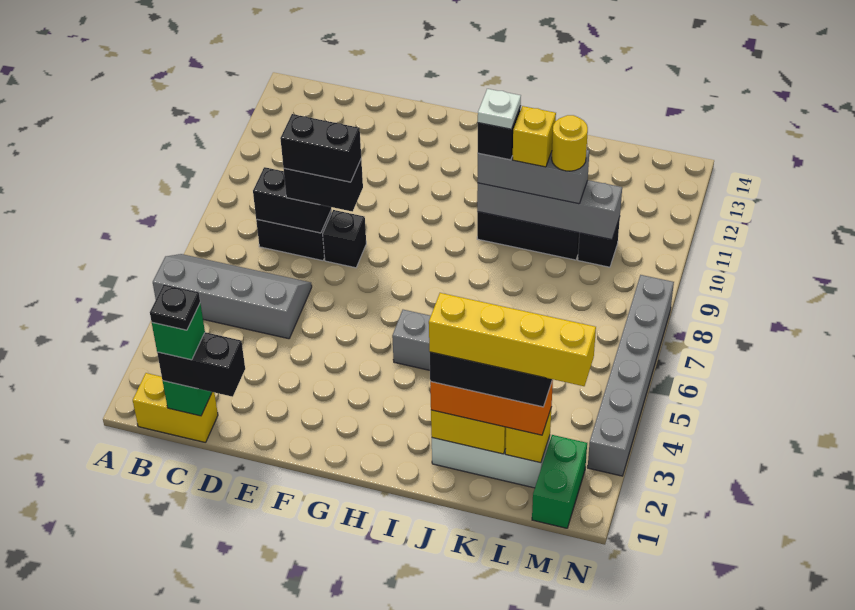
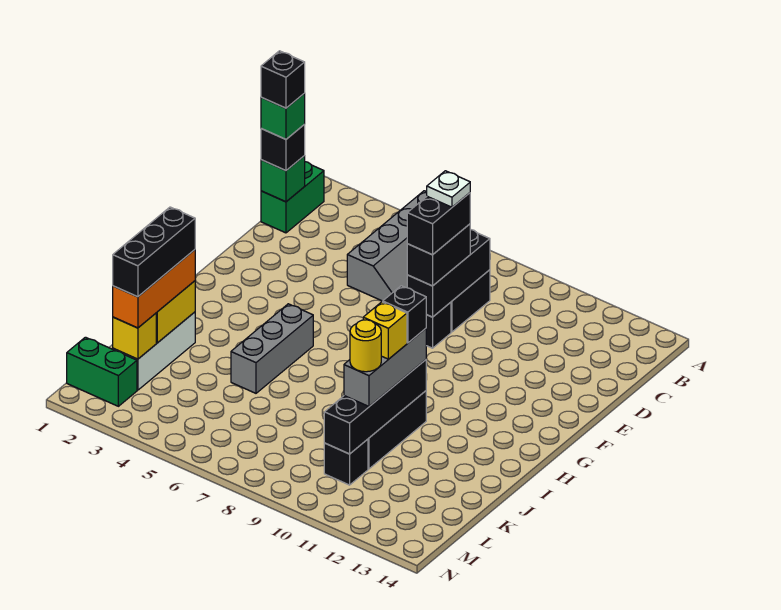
yellow brick B1:C1 level 1 -> green brick B1:C1 level 1
black brick C1:D1 level 3 -> black brick C1 level 3
black plate C1 level 5 -> black brick C1 level 5
black brick C8:D8 level 2 -> black brick C8:E8 level 2
grey brick I10:L10 level 2 -> black brick I10:L10 level 2
white plate I10 level 5 -> white plate D8 level 5
yellow brick J2:M2 level 5 -> none
grey brick N3:N8 level 1 -> none

